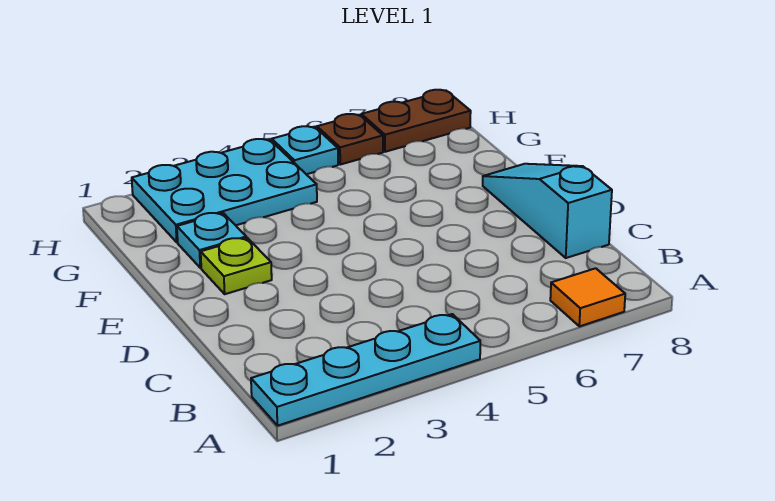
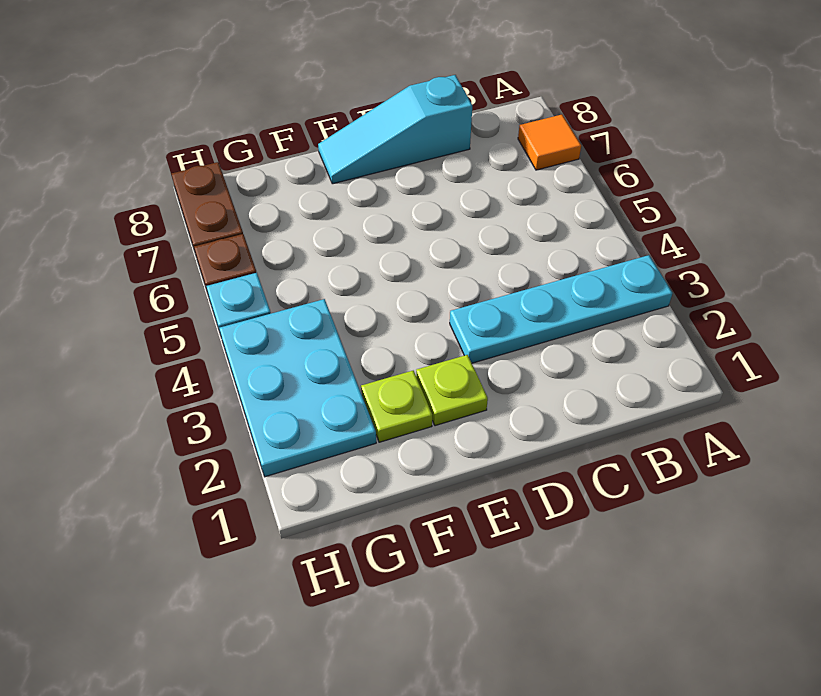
cyan plate A1:A4 level 1 -> cyan plate A3:D3 level 1
cyan plate F2 level 1 -> lime plate F2 level 1

